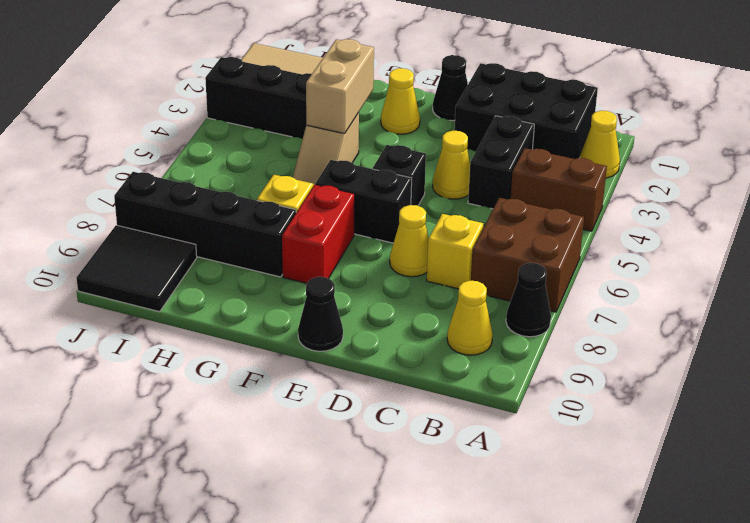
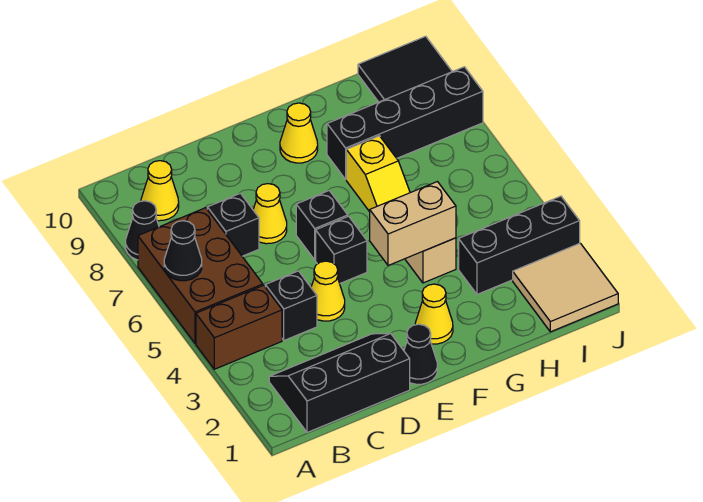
yellow cone A2 level 1 -> yellow cone F9 level 1
brown brick A6:B7 level 1 -> brown brick A5:B7 level 1
black brick B1:D2 level 1 -> black slope B1:D2 level 1 top 1
black brick C3:C4 level 1 -> black brick C4 level 1
yellow brick C7 level 1 -> black brick C7 level 1
black brick E6:F6 level 1 -> black brick E6 level 1
black cone E10 level 1 -> black cone A6 level 2
red brick F7:F8 level 1 -> none
tan brick G3:G4 level 2 -> tan brick F4:G4 level 2

